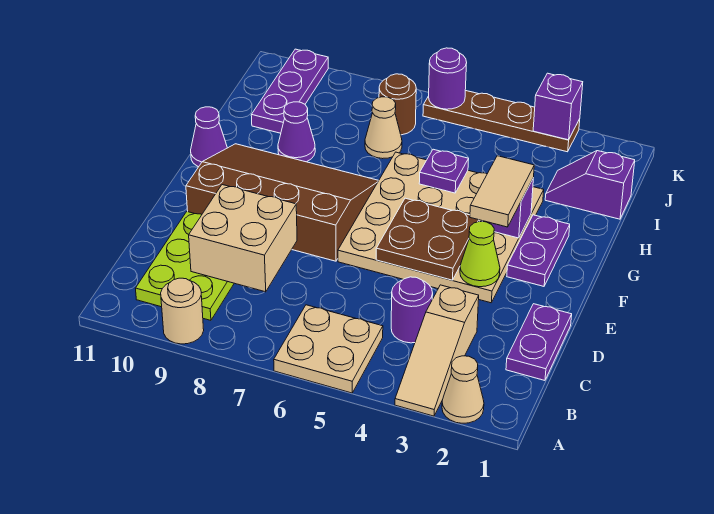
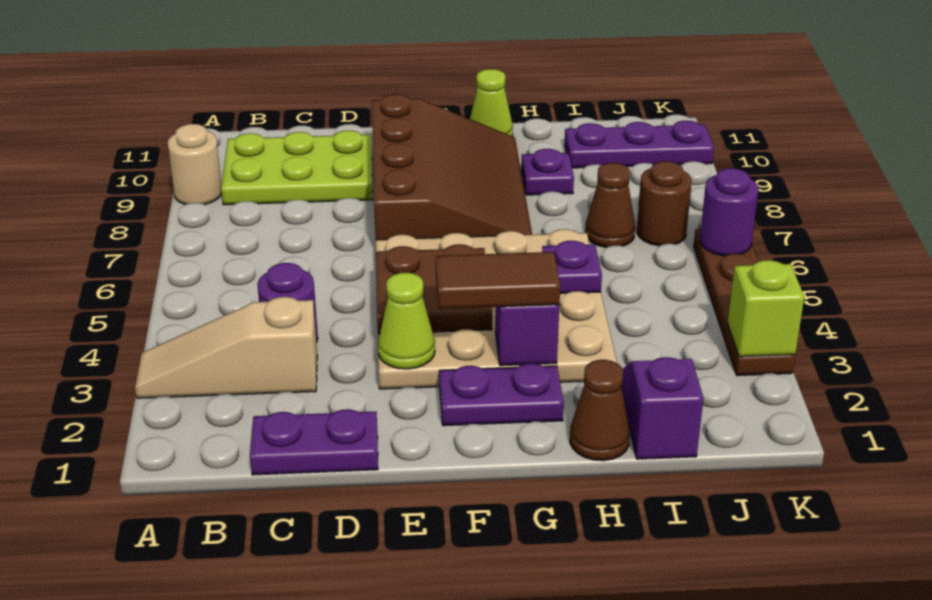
tan cone A2 level 1 -> none
tan plate A5:B6 level 1 -> none
tan brick C8:D9 level 2 -> none
tan tile F3:G3 level 3 -> brown tile F3:G3 level 3
purple cone G11 level 1 -> lime cone G11 level 1
none -> brown cone H1 level 1
purple cone H9 level 1 -> purple plate H9 level 1
tan cone I7 level 1 -> brown cone I7 level 1
purple brick K3 level 2 -> lime brick K3 level 2

